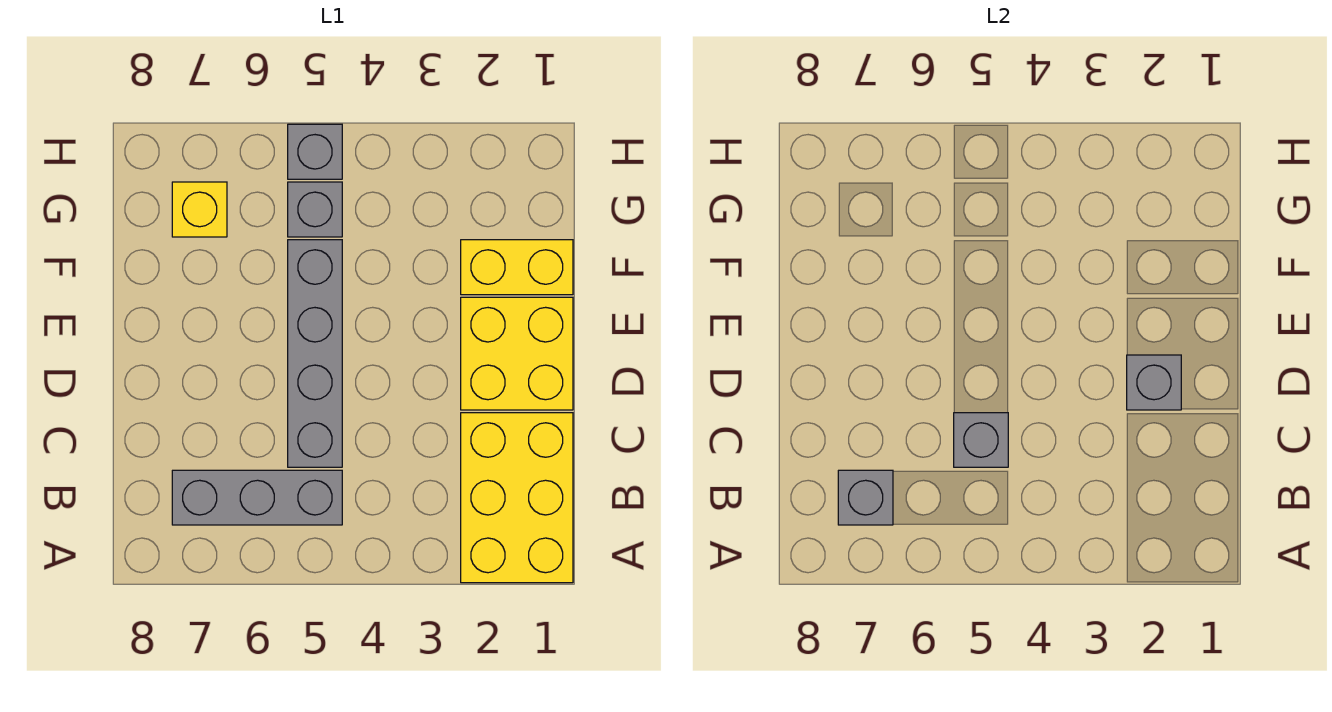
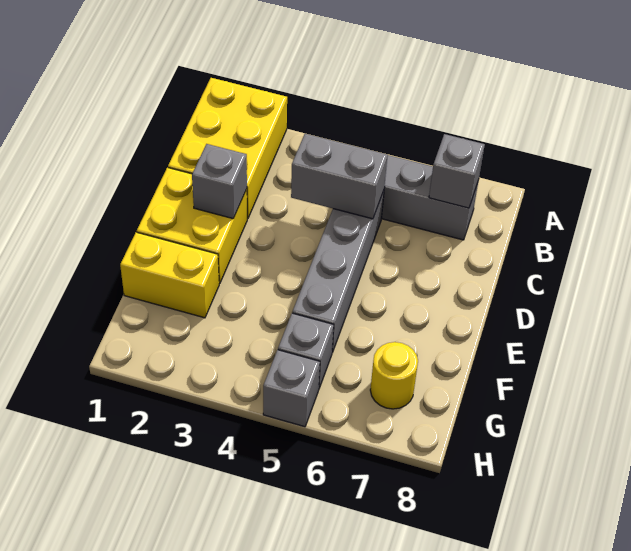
grey brick C5 level 2 -> grey brick C4:C5 level 2
yellow brick G7 level 1 -> yellow round brick G7 level 1

